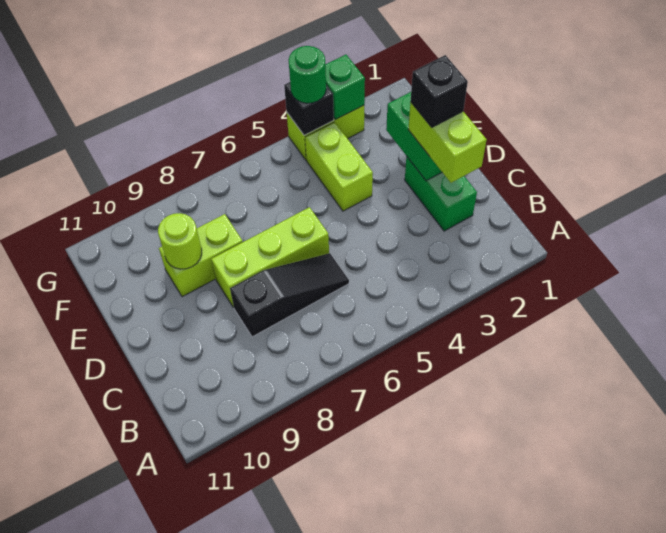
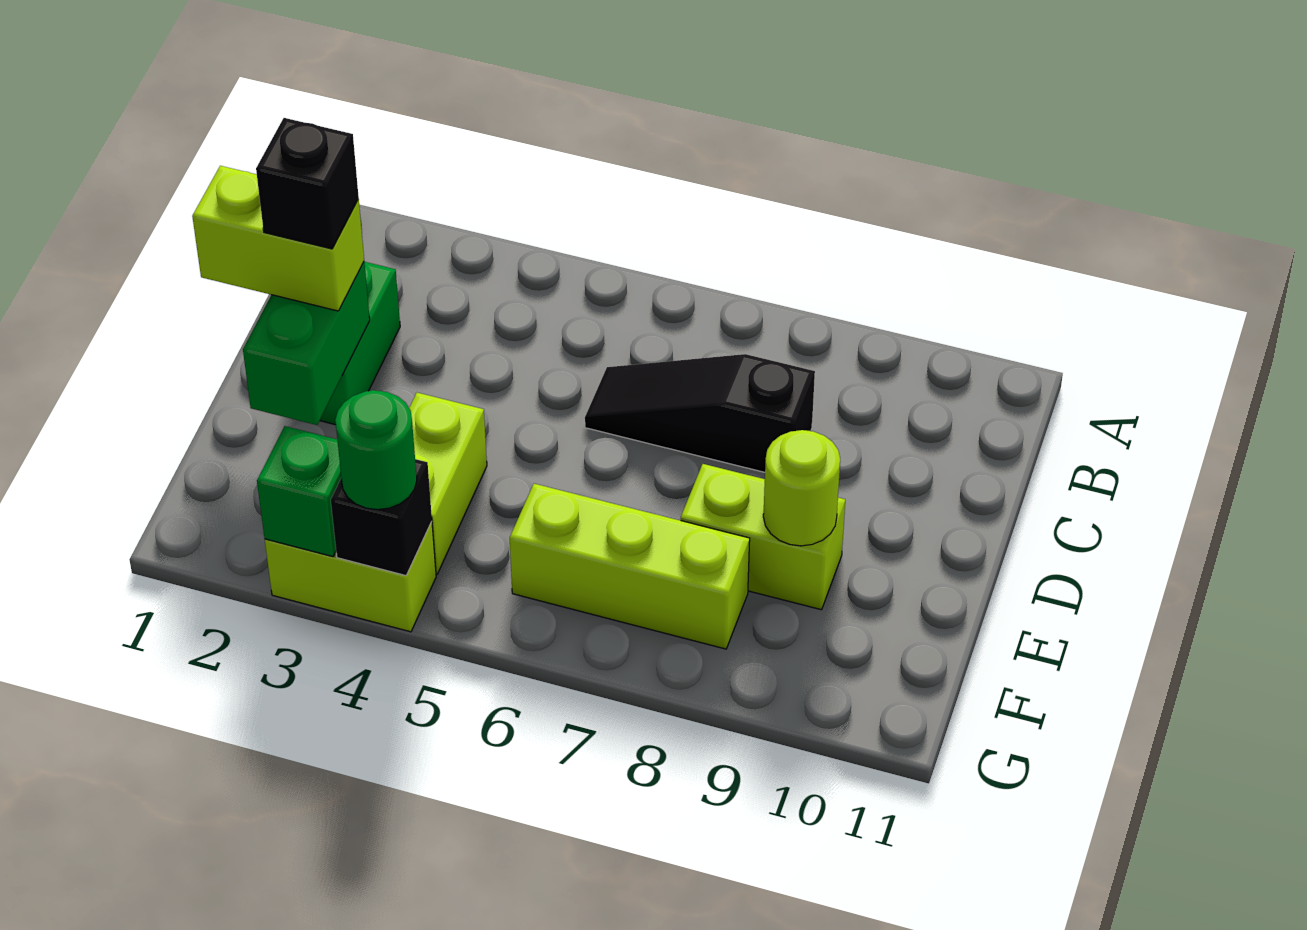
lime brick C2:D2 level 3 -> lime brick D1:D2 level 3
lime brick D6:D8 level 1 -> lime brick F6:F8 level 1

